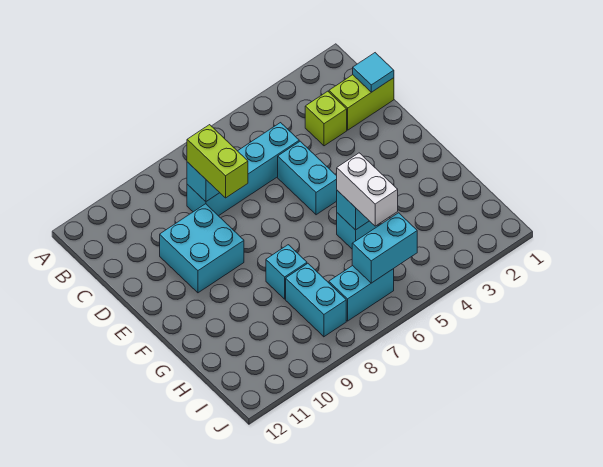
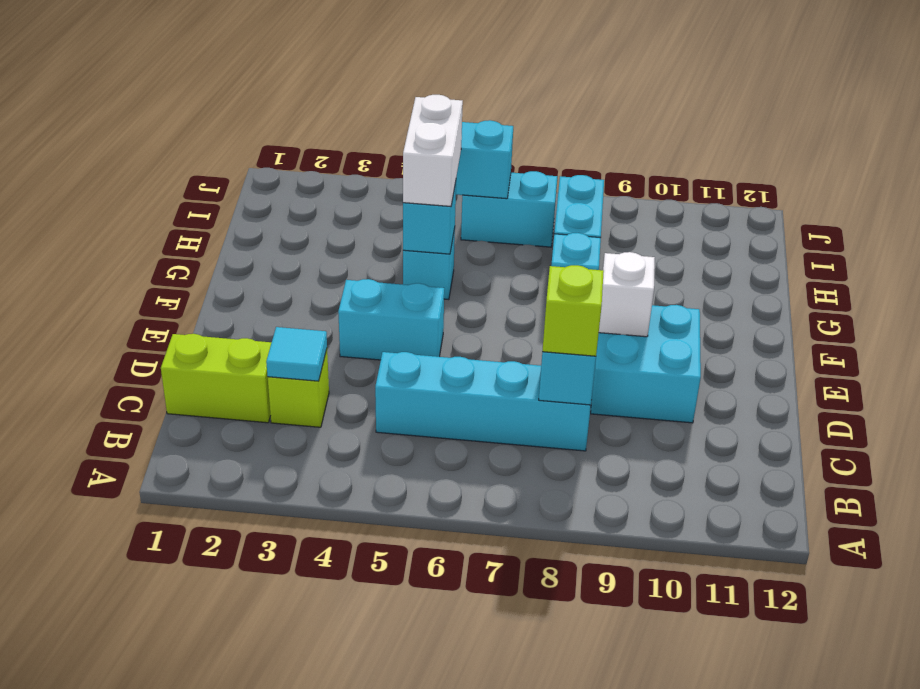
cyan tile C1 level 2 -> cyan tile C3 level 2
lime brick C8:D8 level 3 -> lime brick C8 level 3
cyan brick D5:E5 level 1 -> cyan brick E4:E5 level 1
none -> white brick E9 level 2

